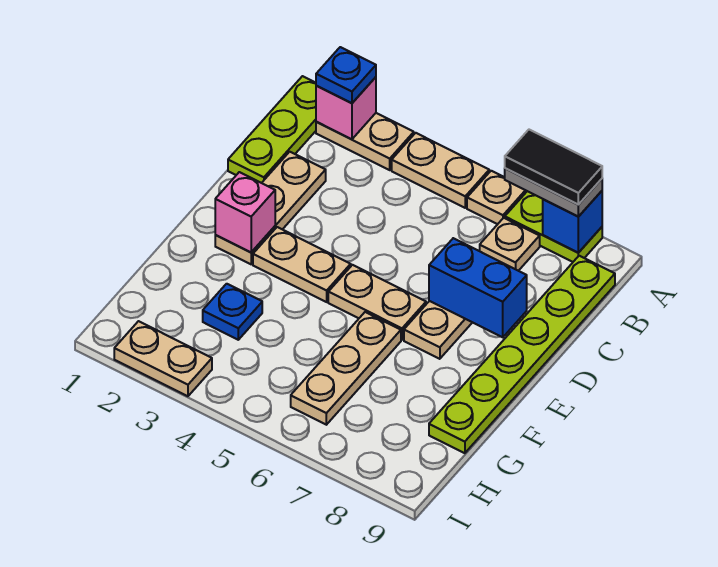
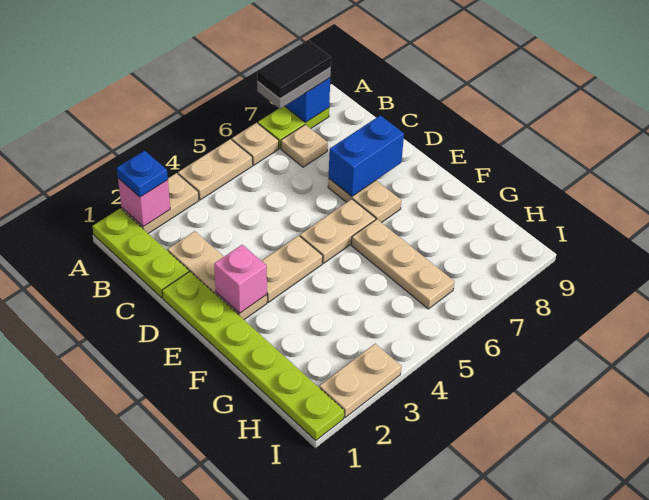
lime plate B9:G9 level 1 -> lime plate D1:I1 level 1
blue plate G3 level 1 -> none

